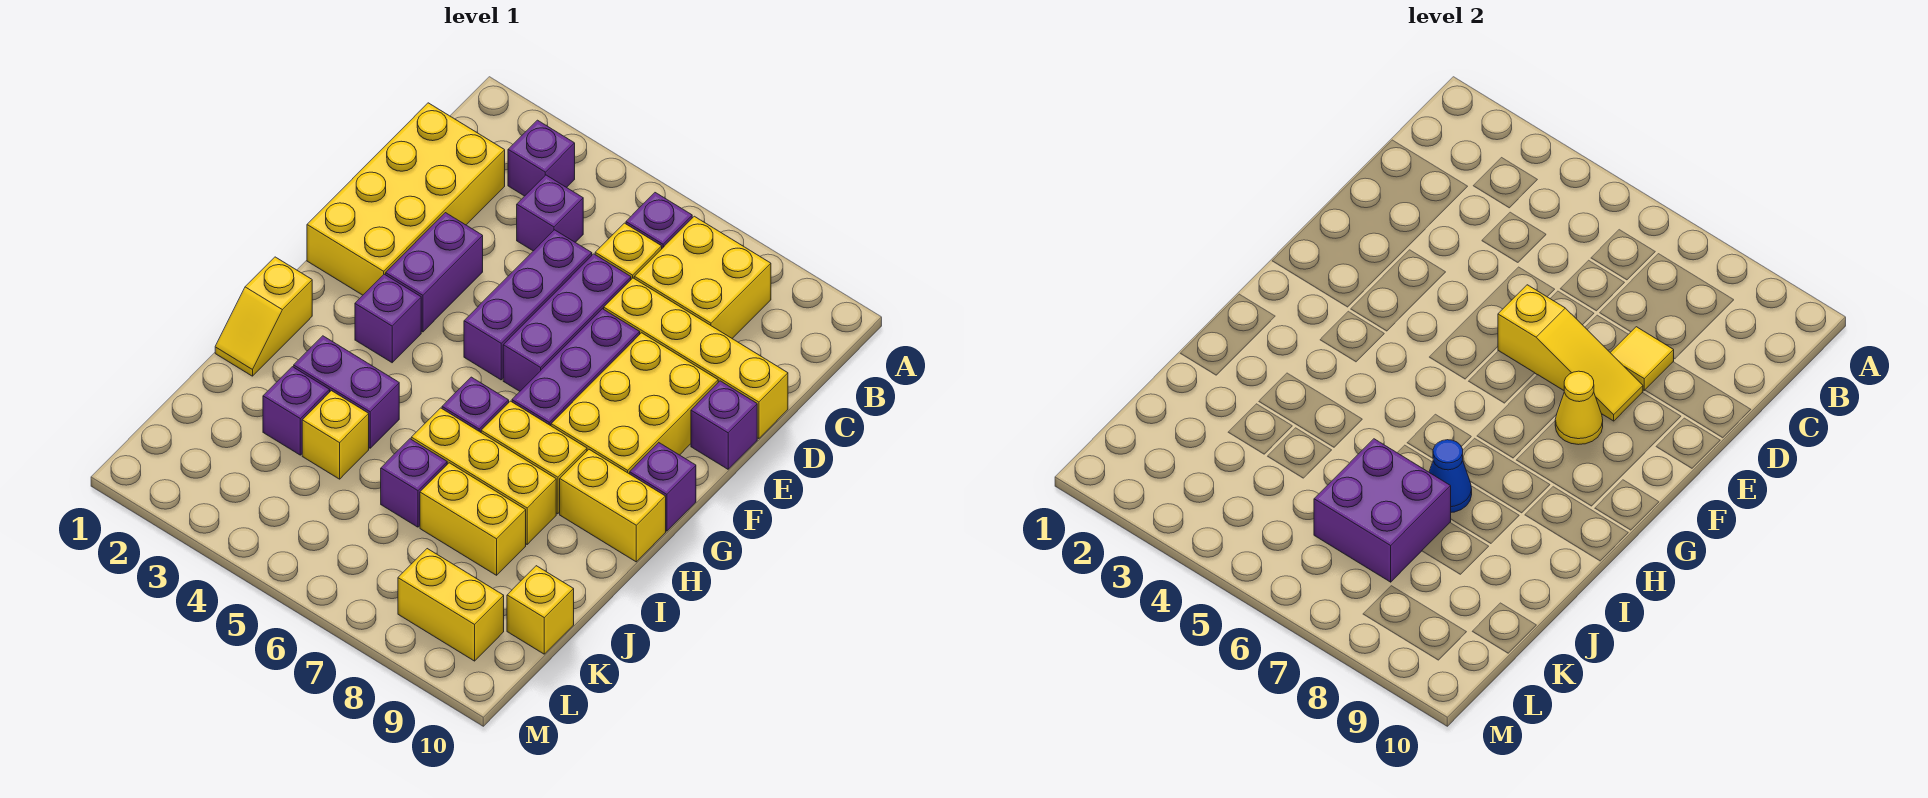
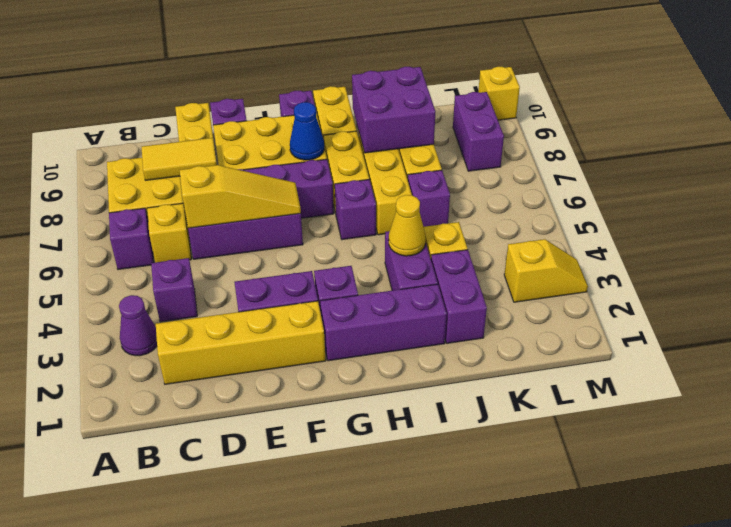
purple brick B3 level 1 -> purple cone B3 level 1
yellow brick C1:F2 level 1 -> yellow brick C2:F2 level 1
purple brick D5:F5 level 1 -> purple brick G2:I2 level 1
yellow tile D8 level 2 -> yellow tile C8:D8 level 2
yellow slope E6:E8 level 2 top 6 -> yellow slope D6:F6 level 2 top D
yellow cone F8 level 2 -> yellow cone I4 level 2
yellow slope H1:I1 level 1 top H -> yellow slope L3:M3 level 1 top L
blue cone I7 level 2 -> blue cone G8 level 2
purple brick J3 level 1 -> purple brick J2:J3 level 1
purple brick J6:K7 level 2 -> purple brick I8:J9 level 2
yellow brick K10 level 1 -> yellow brick M10 level 1
yellow brick L8:L9 level 1 -> purple brick L8:L9 level 1

